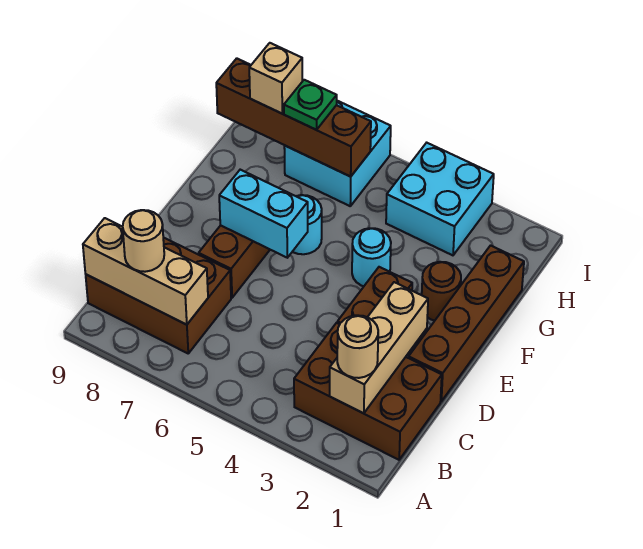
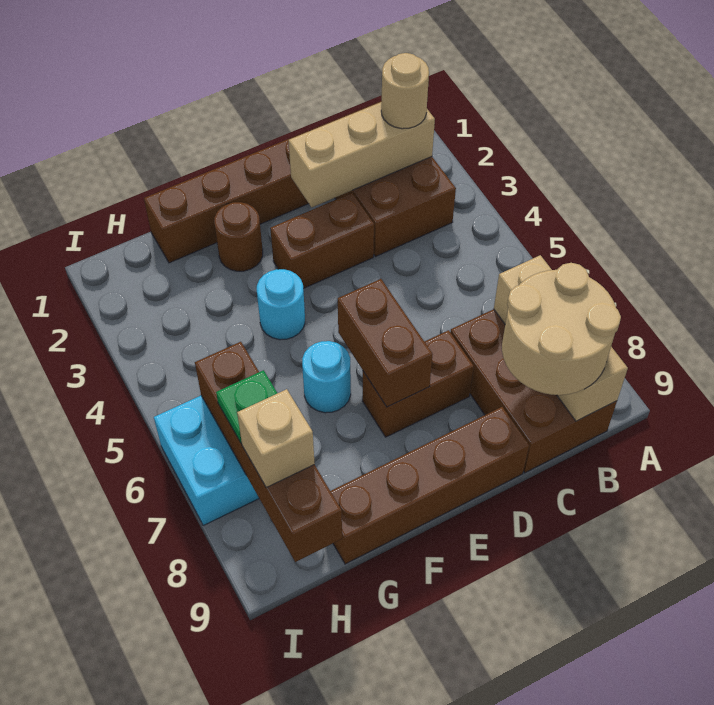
tan round brick B8 level 3 -> tan round brick B8:C9 level 3
none -> brown brick D9:G9 level 1
cyan brick E6:E7 level 2 -> brown brick E6:E7 level 2
cyan brick H3:I4 level 1 -> none

